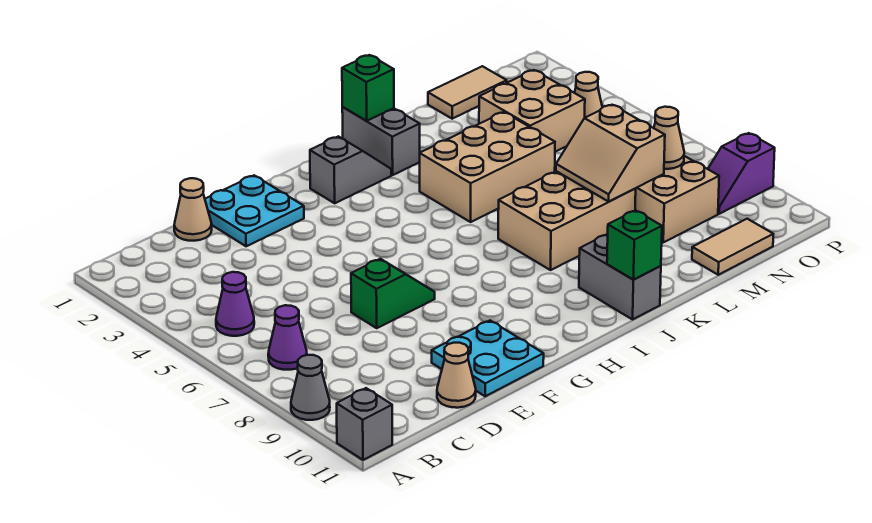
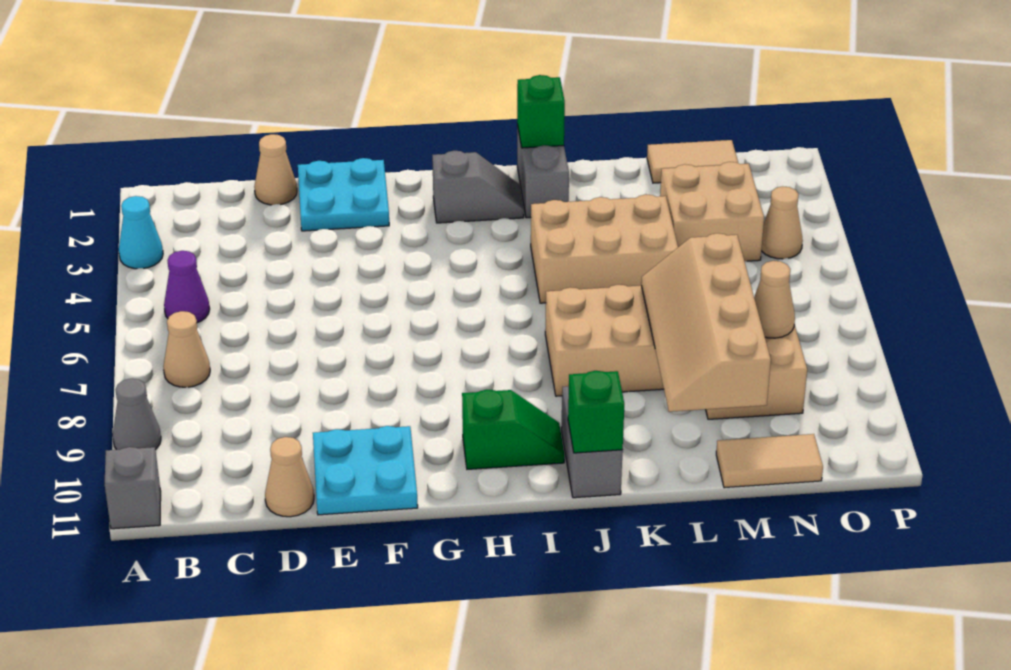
none -> cyan cone A3 level 1
purple cone B7 level 1 -> tan cone B7 level 1
green slope E7:F7 level 1 top E -> green slope H10:I10 level 1 top H
tan slope L7:M8 level 2 top M -> tan slope L7:M10 level 2 top M
purple slope O9:P9 level 1 top P -> none

